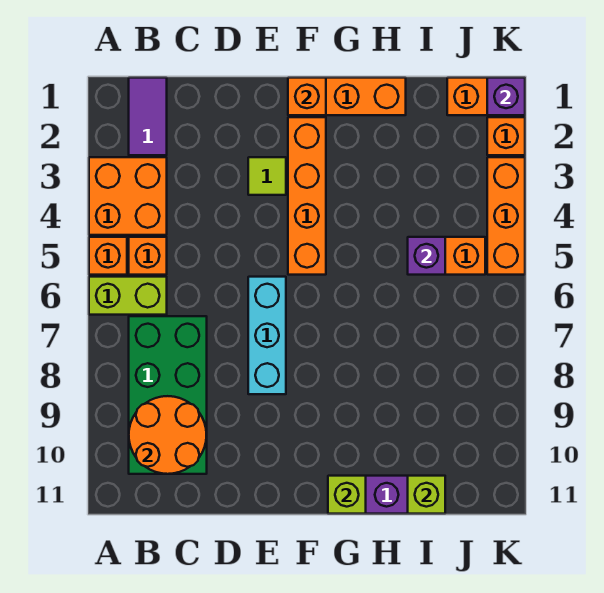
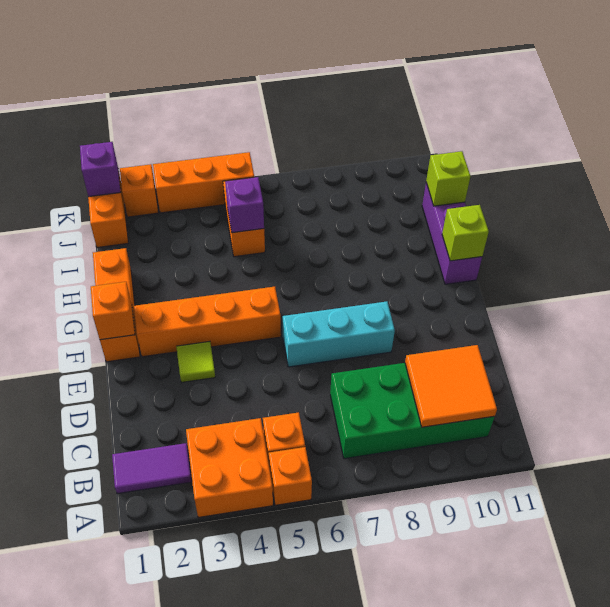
lime brick A6:B6 level 1 -> none
orange round brick B9:C10 level 2 -> orange tile B9:C10 level 2

